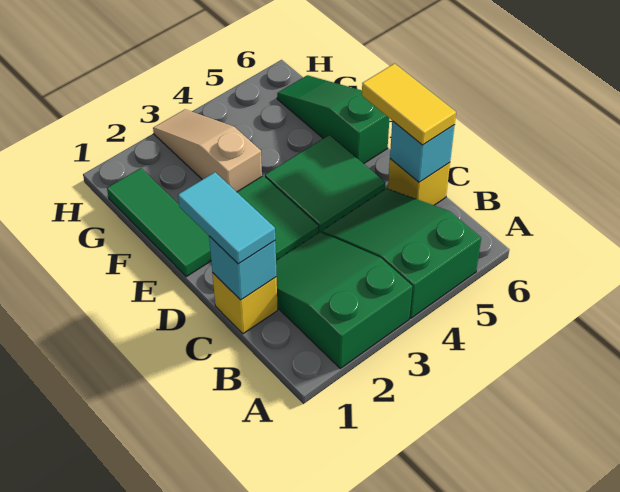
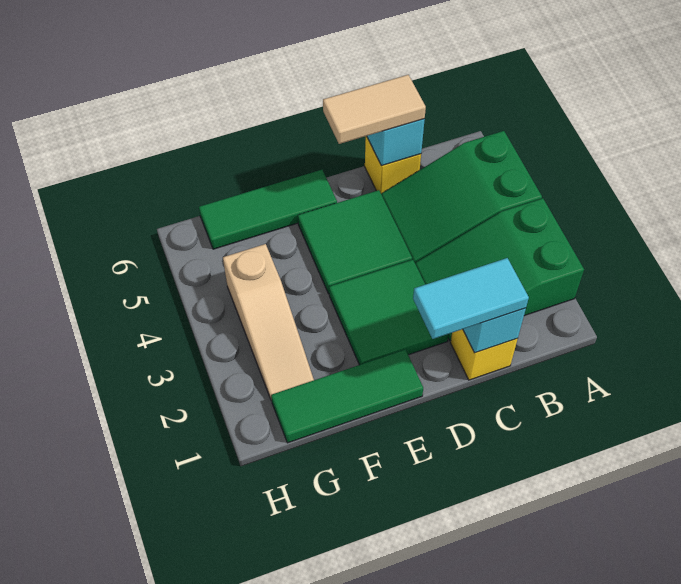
yellow tile C6:D6 level 3 -> tan tile C6:D6 level 3
green slope E6:G6 level 1 top E -> green tile E6:G6 level 1
tan slope F3:H3 level 1 top F -> tan slope G2:G4 level 1 top 4

